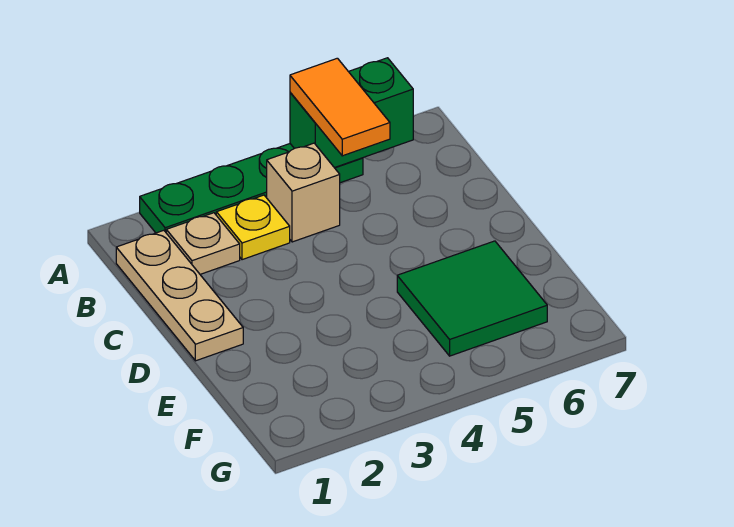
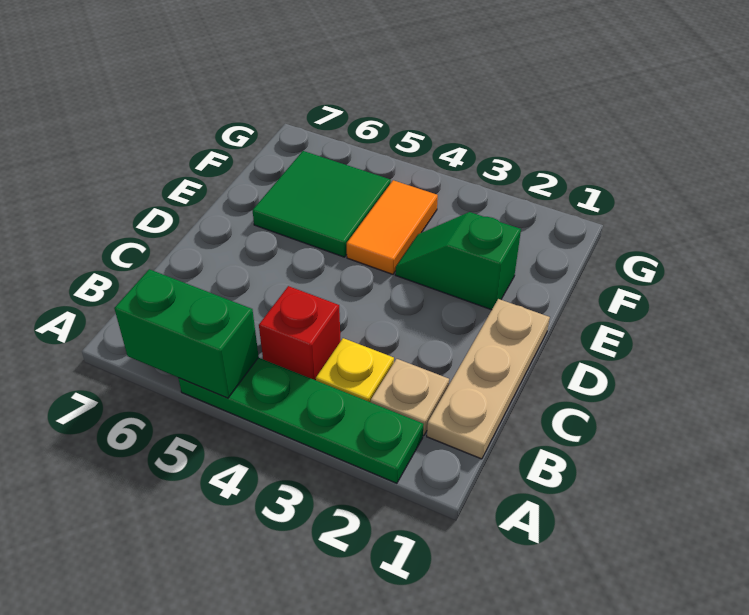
orange tile A5:B5 level 3 -> orange tile E4:F4 level 1
tan brick B4 level 1 -> red brick B4 level 1
none -> green slope E2:E3 level 1 top 2

